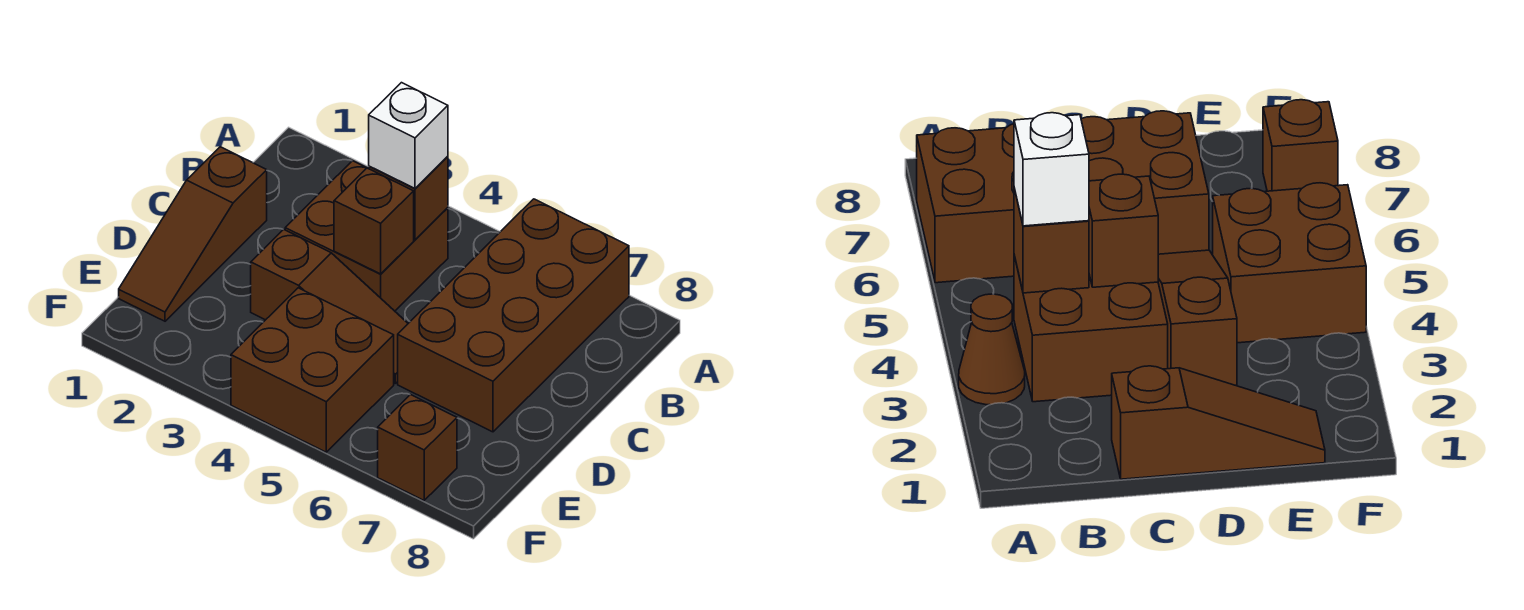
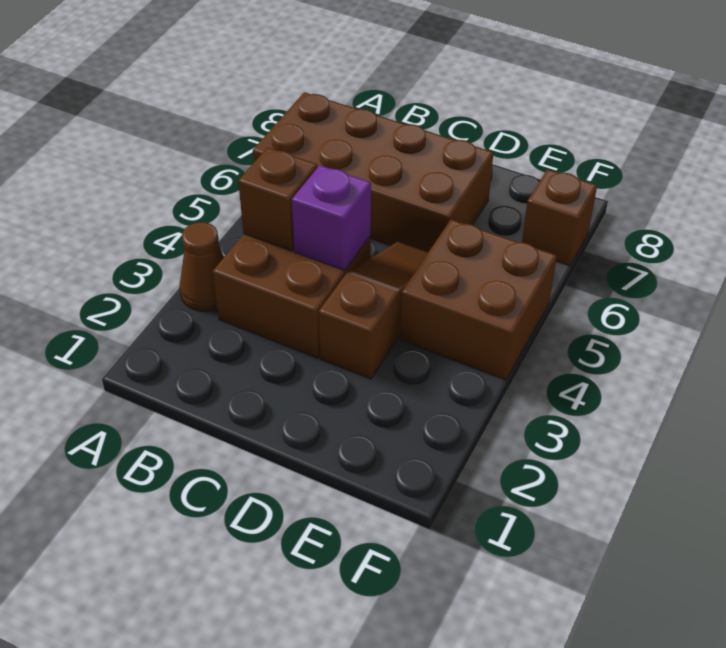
white brick B4 level 3 -> none
brown slope C1:E1 level 1 top C -> none
brown brick C4 level 2 -> purple brick C4 level 2

